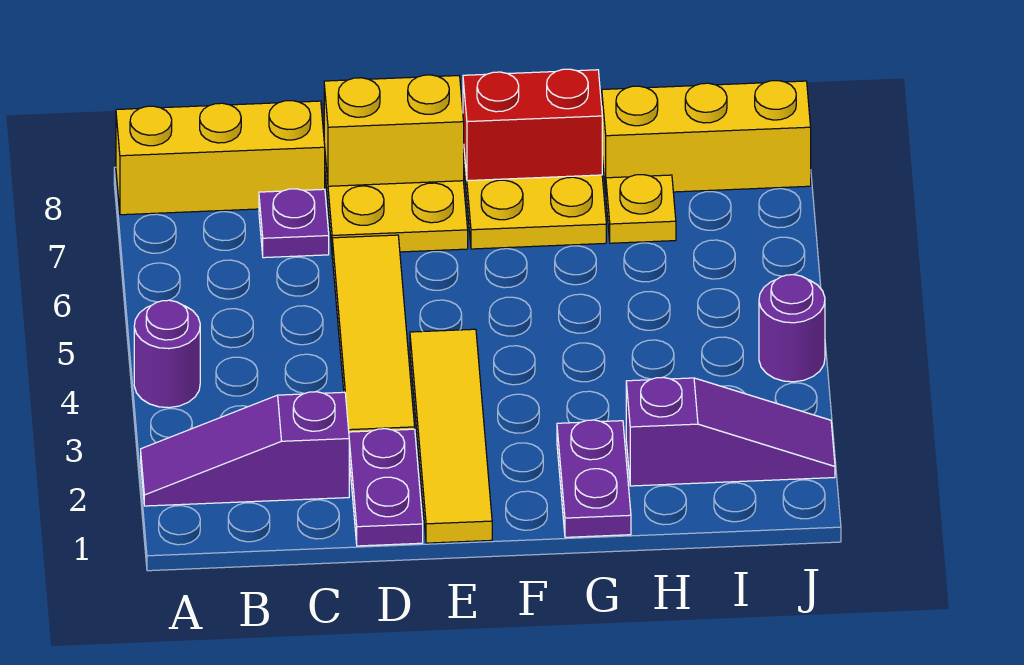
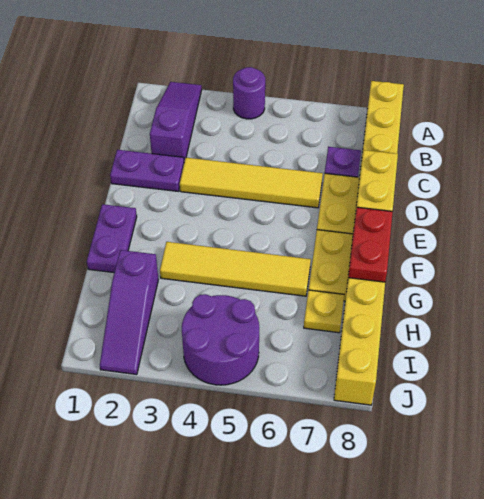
yellow tile E1:E4 level 1 -> yellow tile G3:G6 level 1
purple plate G1:G2 level 1 -> purple plate F1:G1 level 1
purple round brick J4 level 1 -> purple round brick I4:J5 level 1

